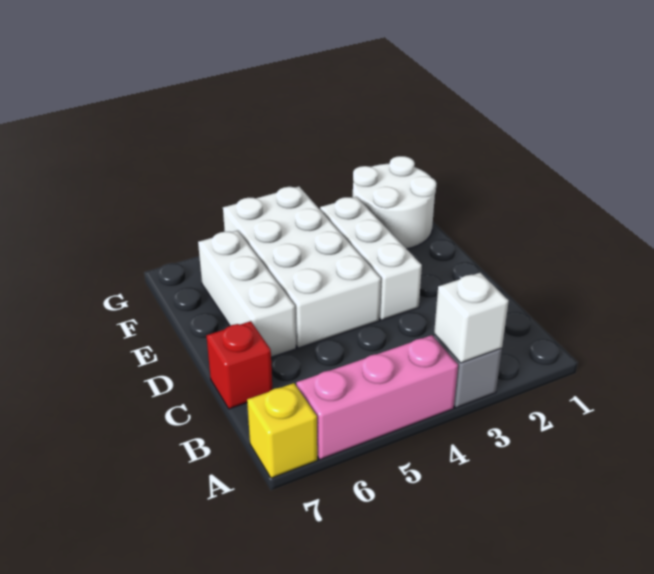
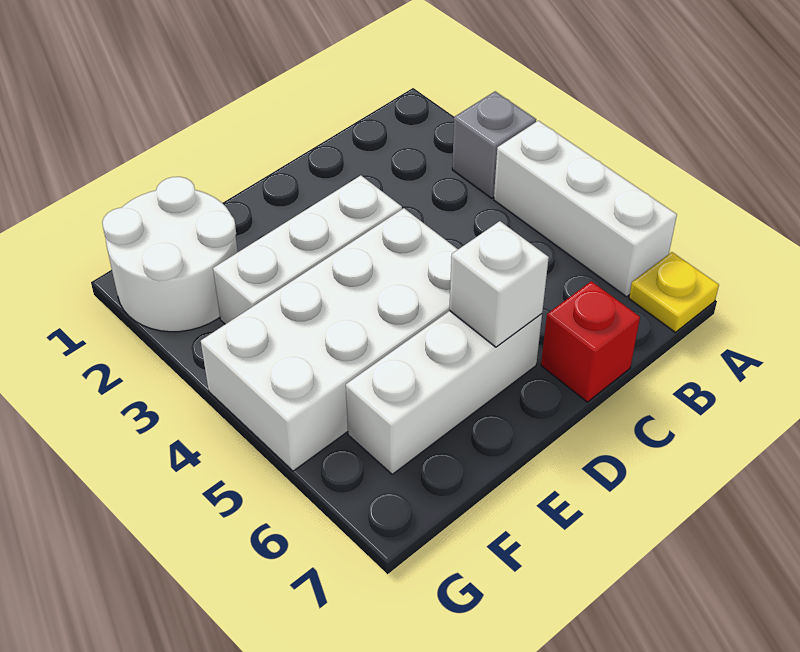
white brick A3 level 2 -> white brick D6 level 2
pink brick A4:A6 level 1 -> white brick A4:A6 level 1
yellow brick A7 level 1 -> yellow plate A7 level 1

